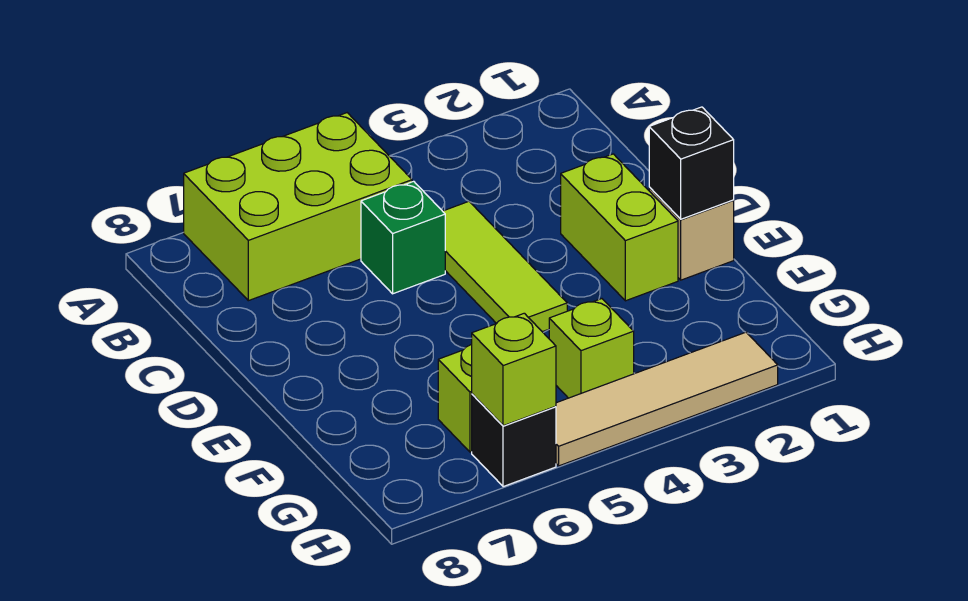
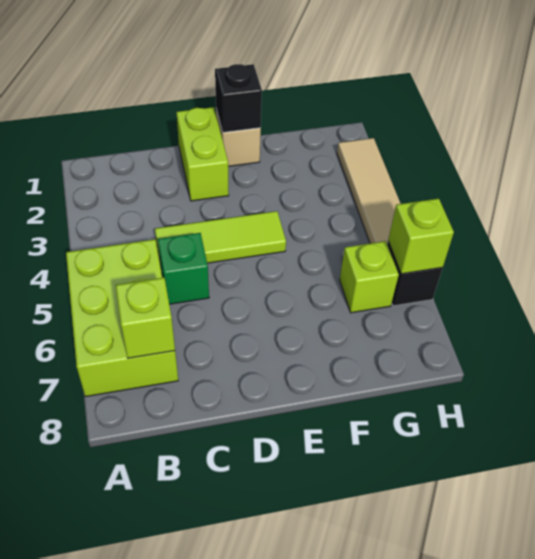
lime brick D2:E2 level 1 -> lime brick D1:D2 level 1
lime brick G4 level 1 -> lime brick B7 level 2

